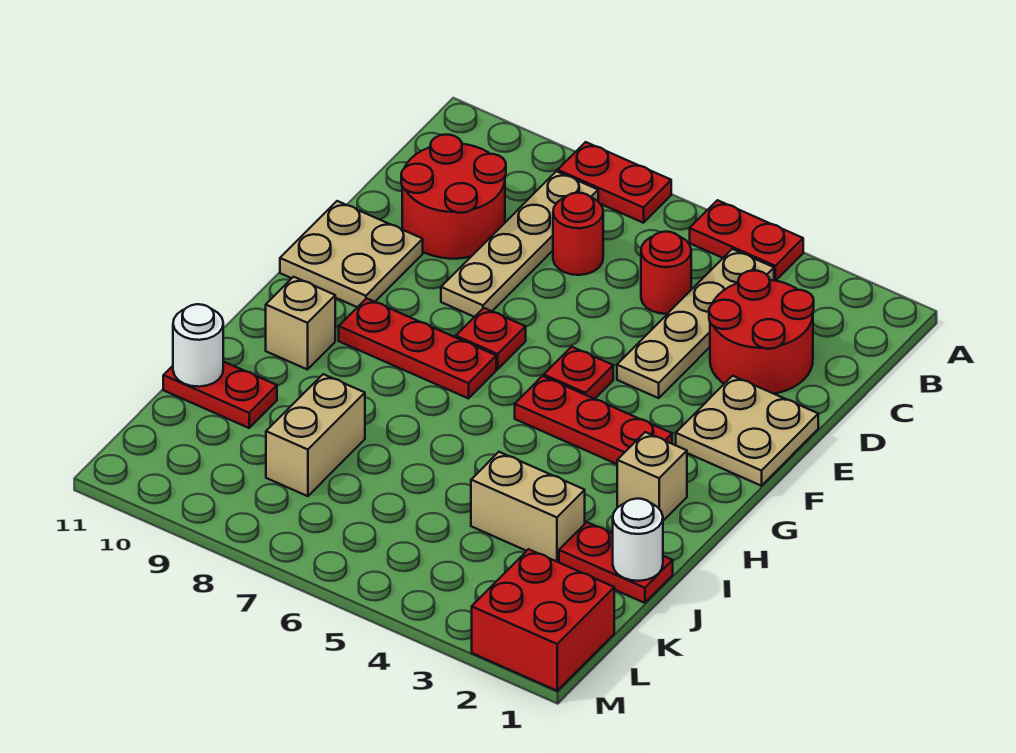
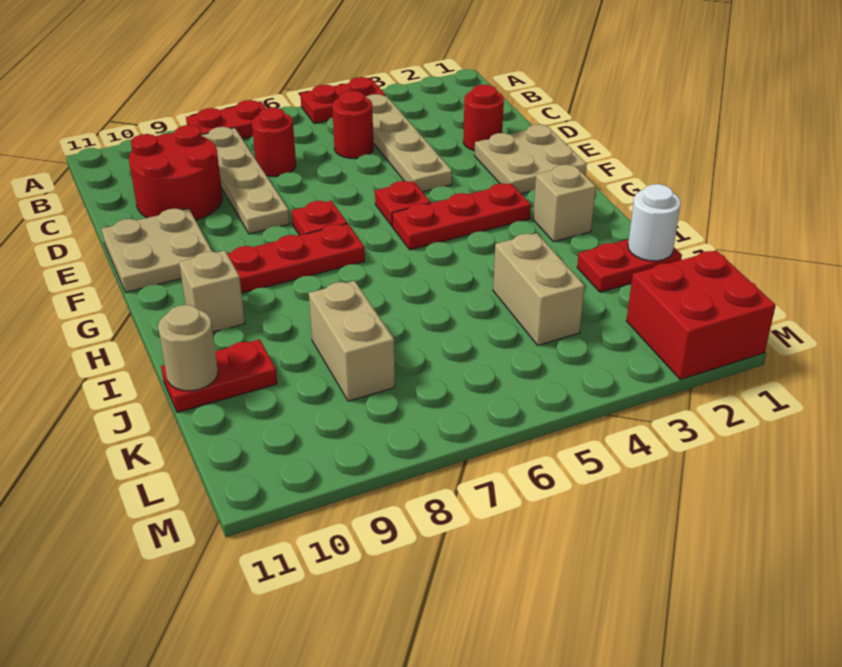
red round brick C2:D3 level 1 -> red round brick D2 level 1
tan brick J3:J4 level 1 -> tan brick J4:K4 level 1
white round brick J11 level 2 -> tan round brick J11 level 2

